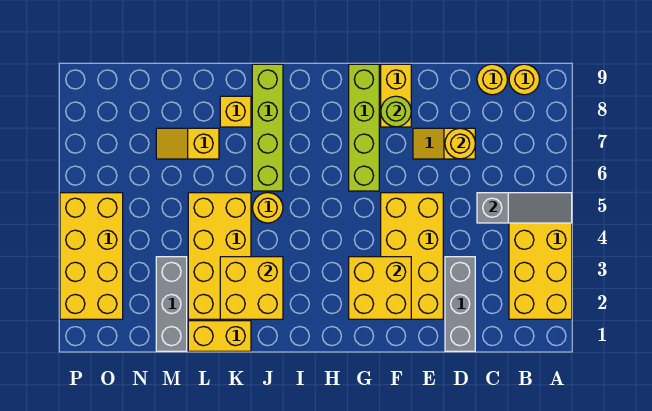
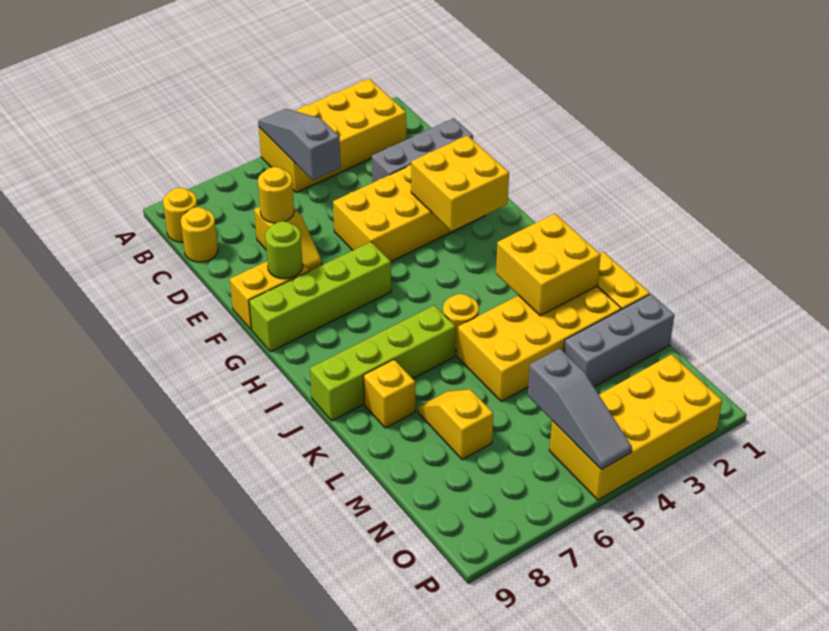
yellow slope L7:M7 level 1 top L -> yellow slope L7:M7 level 1 top M
none -> grey slope N5:P5 level 2 top N

